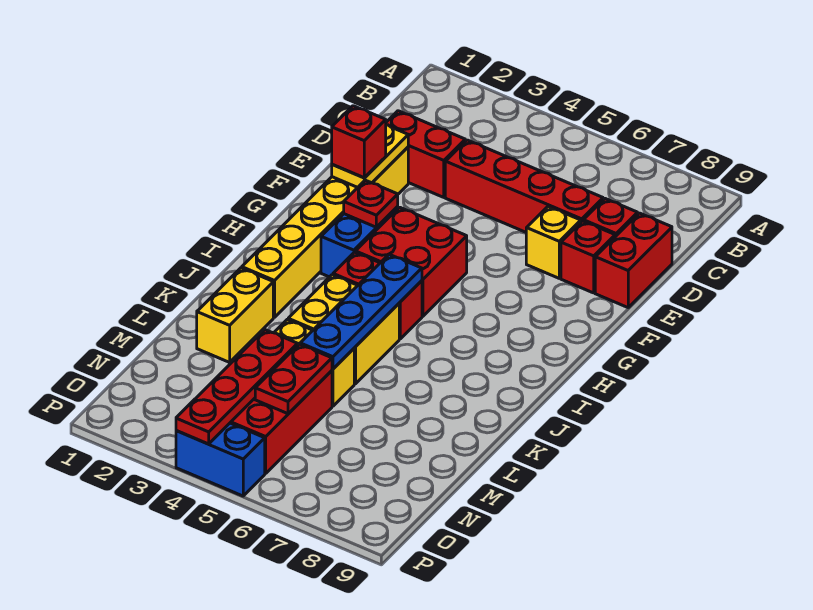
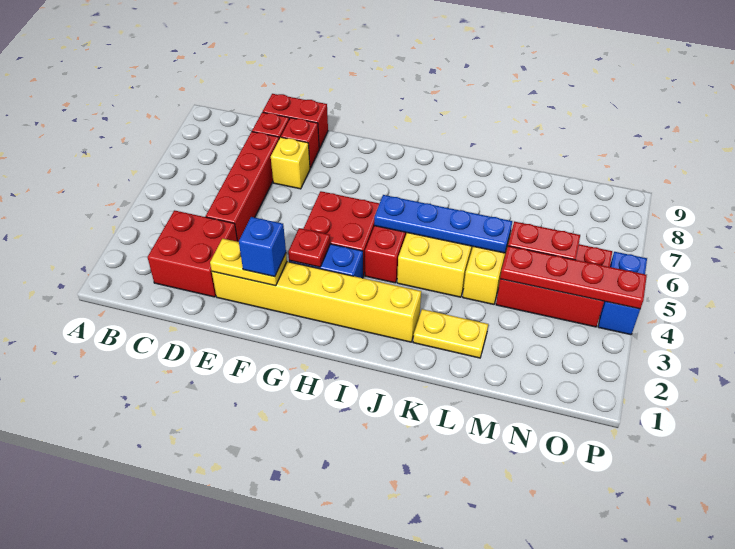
red brick D2:D3 level 1 -> red brick C2:D3 level 1
red brick F2 level 3 -> blue brick F2 level 3
yellow brick K2:L2 level 1 -> yellow plate K2:L2 level 1

